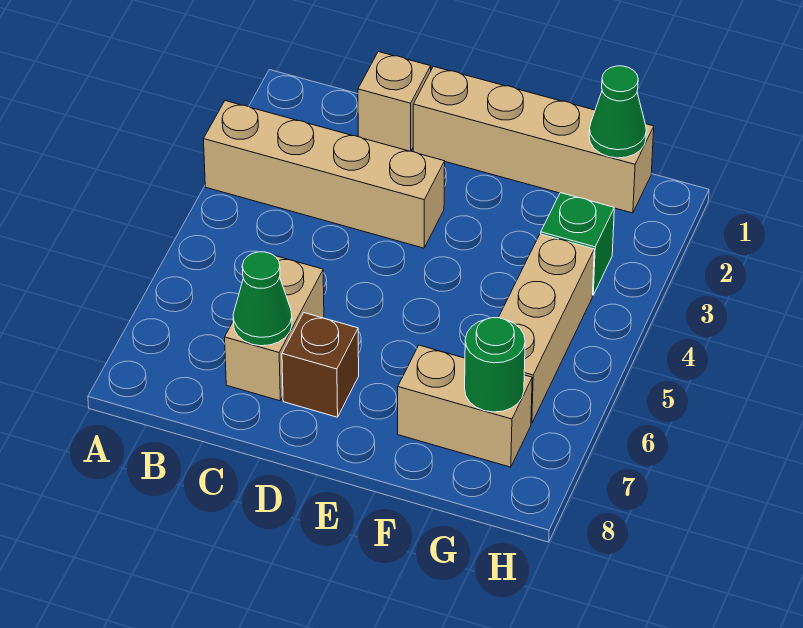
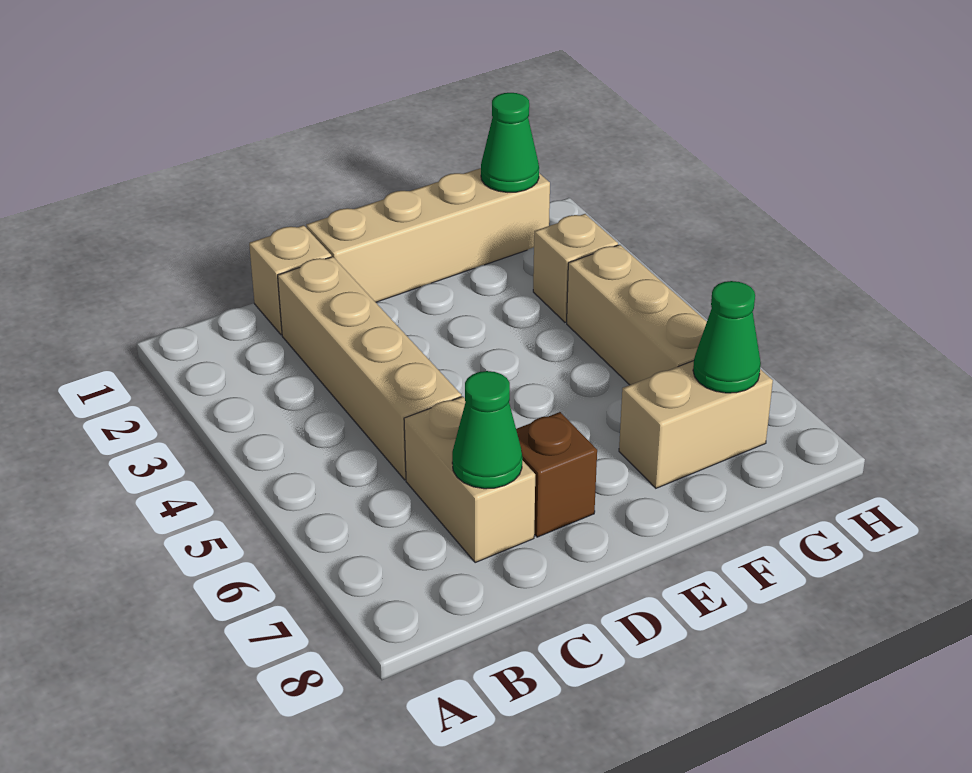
tan brick A3:D3 level 1 -> tan brick C2:C5 level 1
green brick G3 level 1 -> tan brick G3 level 1
green round brick G7 level 2 -> green cone G7 level 2

